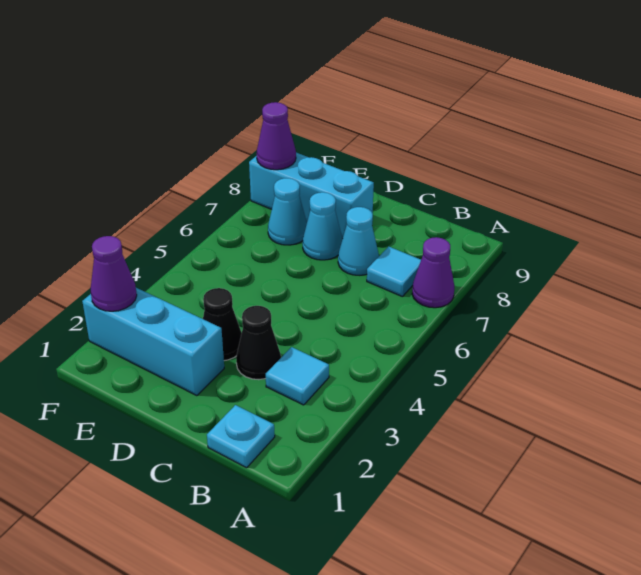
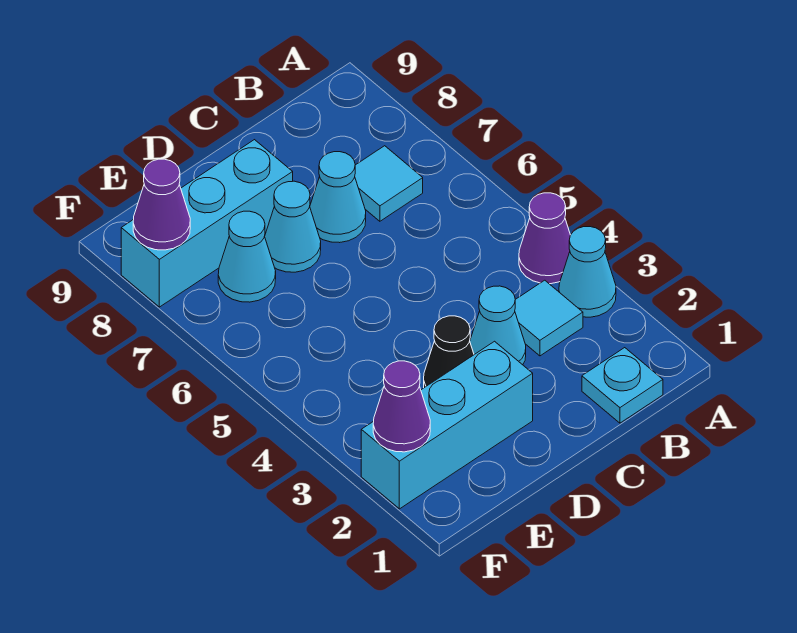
none -> cyan cone A3 level 1
purple cone A7 level 1 -> purple cone A4 level 1
black cone C3 level 1 -> cyan cone C3 level 1

